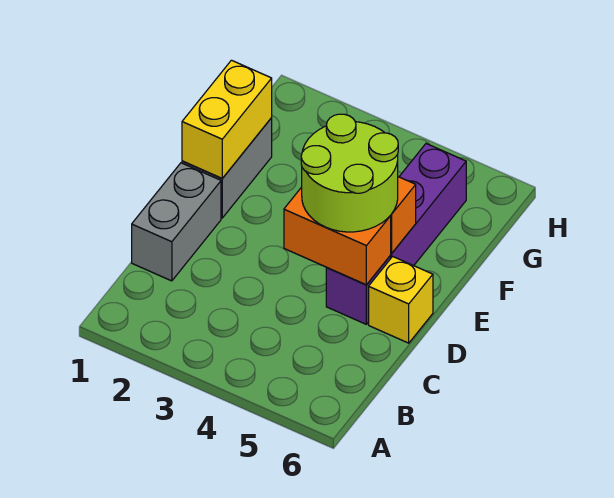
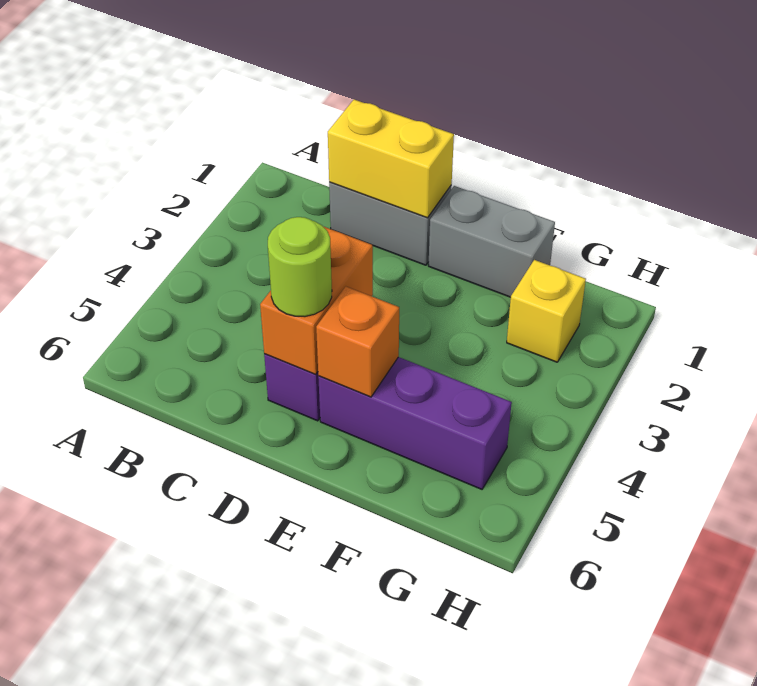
lime round brick D4:E5 level 3 -> lime round brick D5 level 3
yellow brick D6 level 1 -> yellow brick G2 level 1
yellow brick E1:F1 level 2 -> yellow brick C1:D1 level 2

